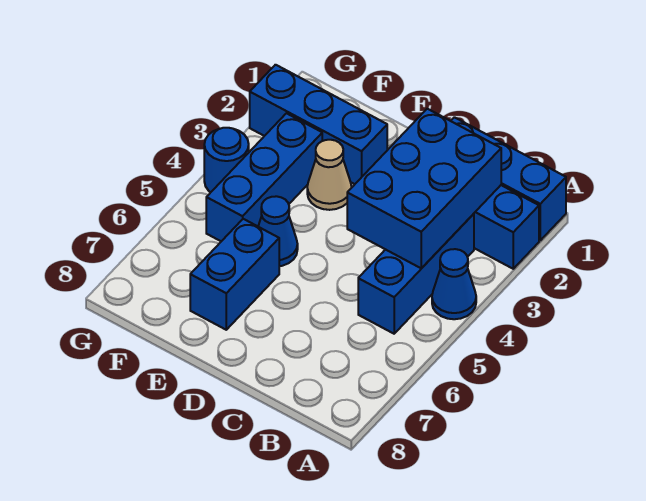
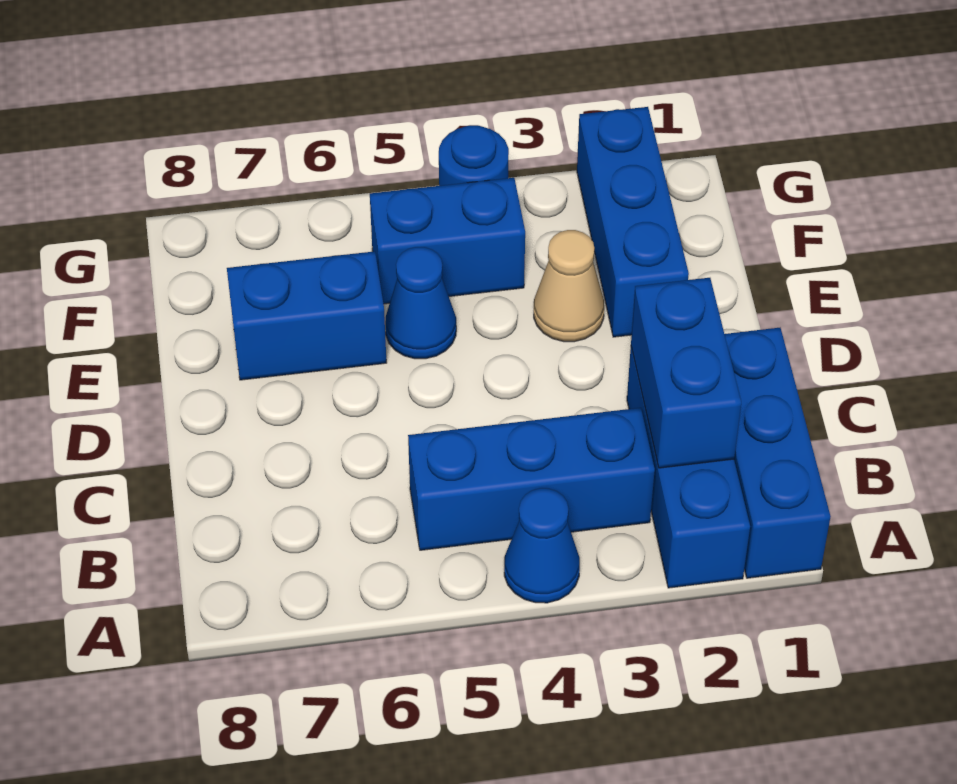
blue brick B2:C4 level 2 -> blue brick B2:C2 level 2
blue brick F3:F5 level 1 -> blue brick F4:F5 level 1

